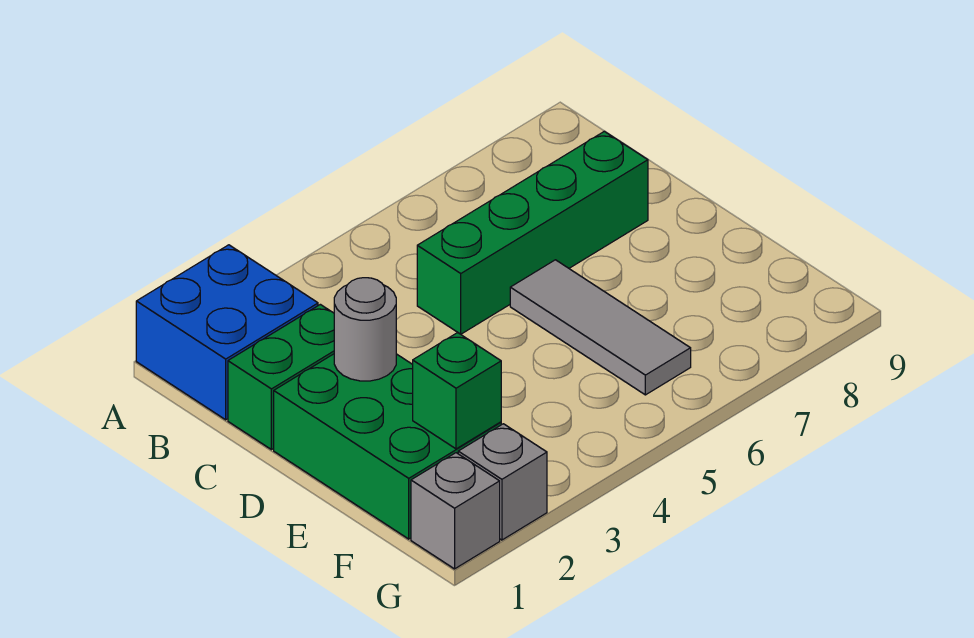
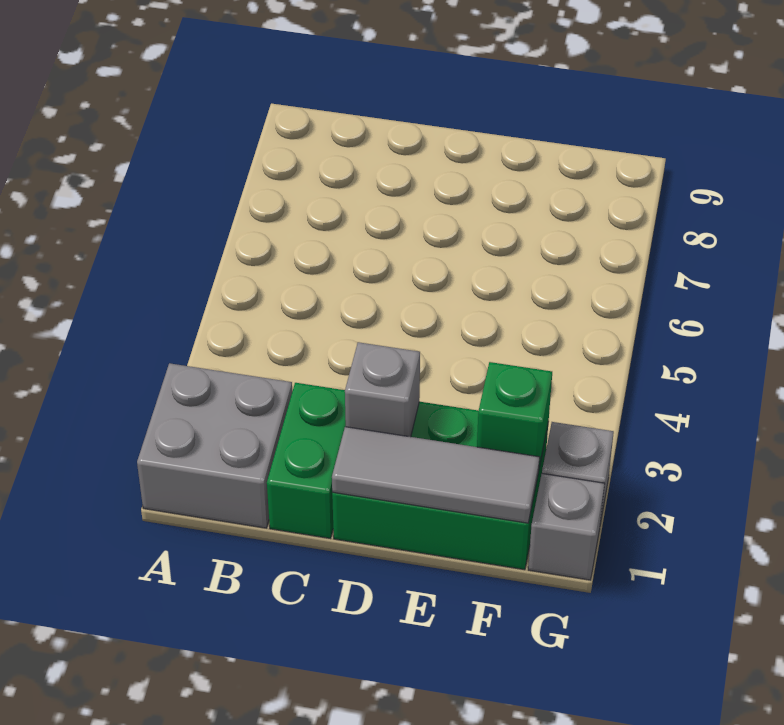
blue brick A1:B2 level 1 -> grey brick A1:B2 level 1
green brick C5:C8 level 1 -> none
grey round brick D2 level 2 -> grey brick D2 level 2
grey tile D6:F6 level 1 -> grey tile D1:F1 level 2

